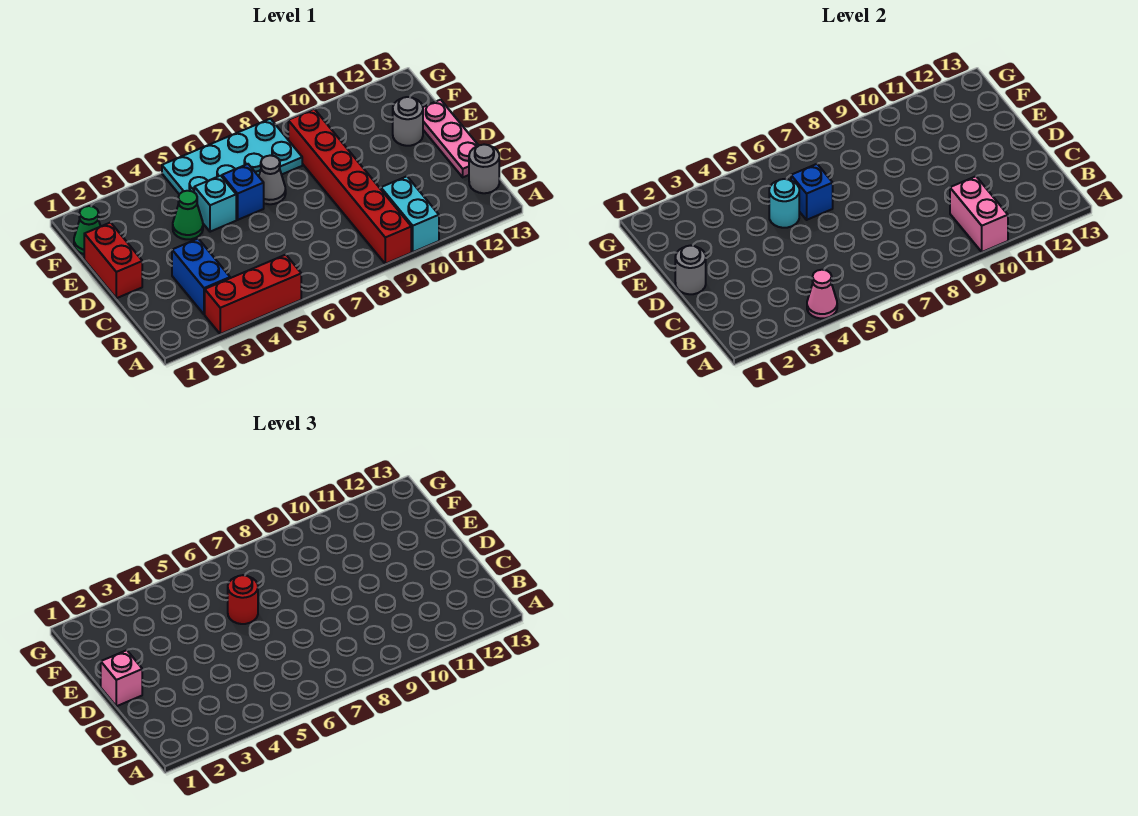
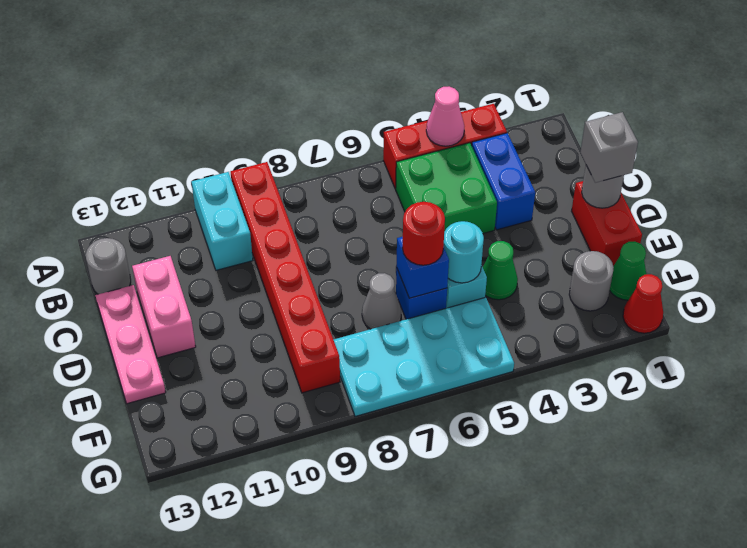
pink brick A10:B10 level 2 -> pink brick C12:D12 level 1
none -> green brick B4:C5 level 1
pink brick D1 level 3 -> grey brick D1 level 3
grey round brick E12 level 1 -> grey round brick F2 level 1
none -> red cone G1 level 1

